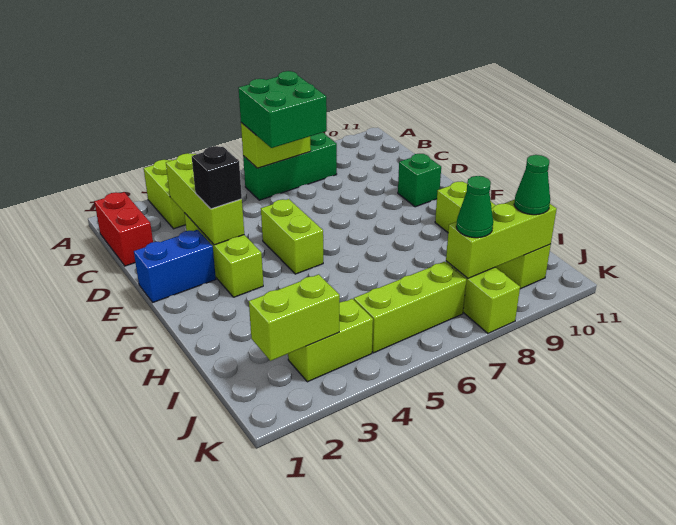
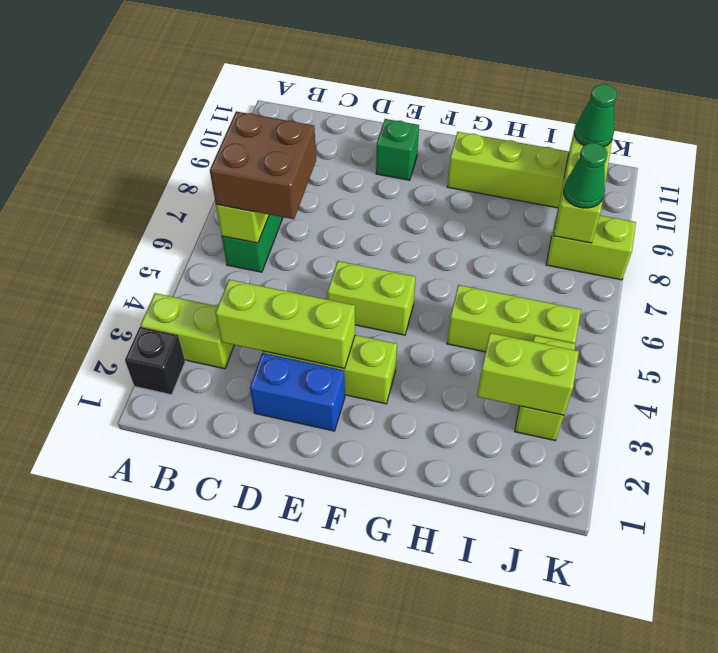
red brick B1:C1 level 1 -> none
green brick B6:C7 level 3 -> brown brick B6:C7 level 3
blue brick E1:E2 level 1 -> blue brick D2:E2 level 1
black brick E3 level 3 -> black brick A2 level 1
lime brick J2:J3 level 2 -> lime brick I3:J3 level 2
lime brick J5:J7 level 1 -> lime brick H5:J5 level 1

